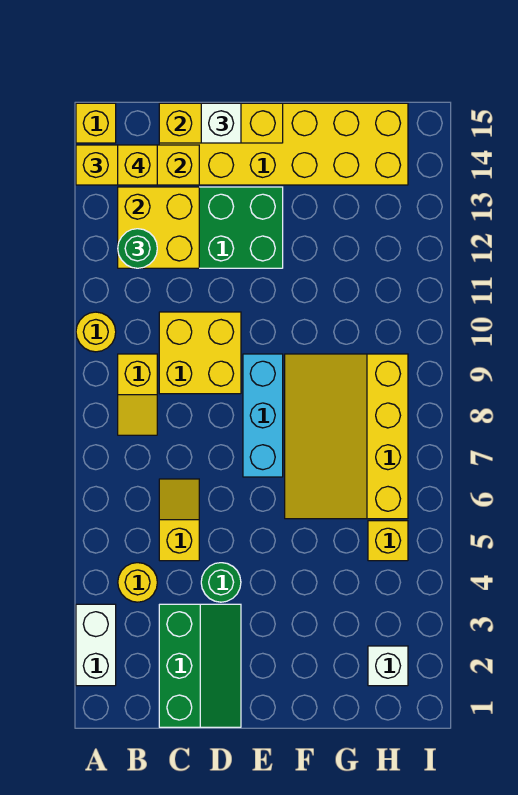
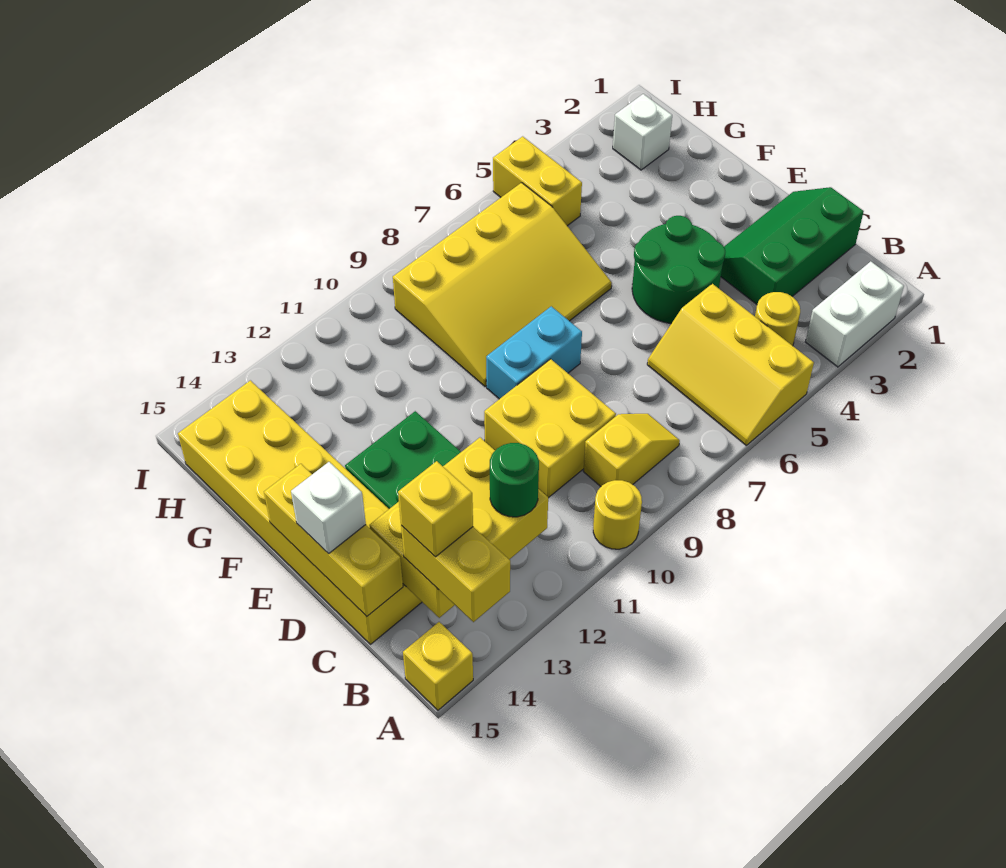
yellow slope C5:C6 level 1 top 5 -> yellow slope A5:C6 level 1 top 5
green round brick D4 level 1 -> green round brick D4:E5 level 1
cyan brick E7:E9 level 1 -> cyan brick E8:E9 level 1
yellow brick H5 level 1 -> yellow brick H5:I5 level 1

